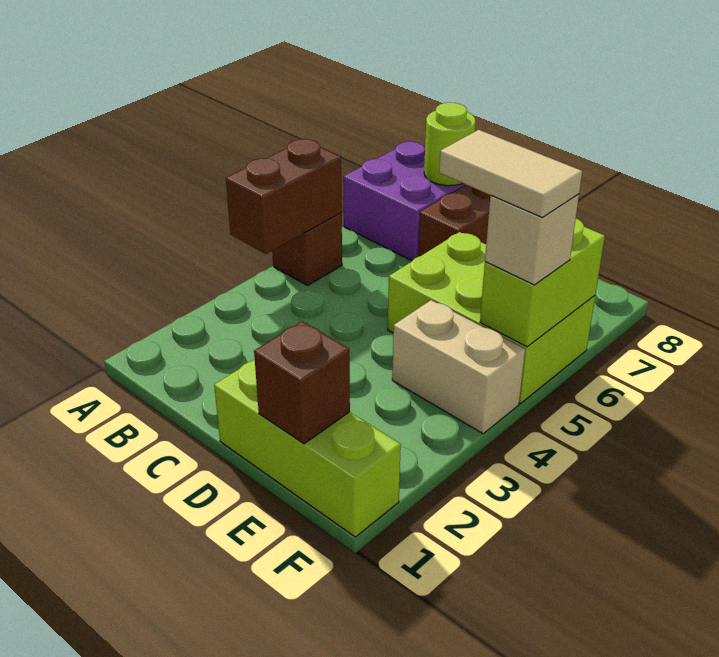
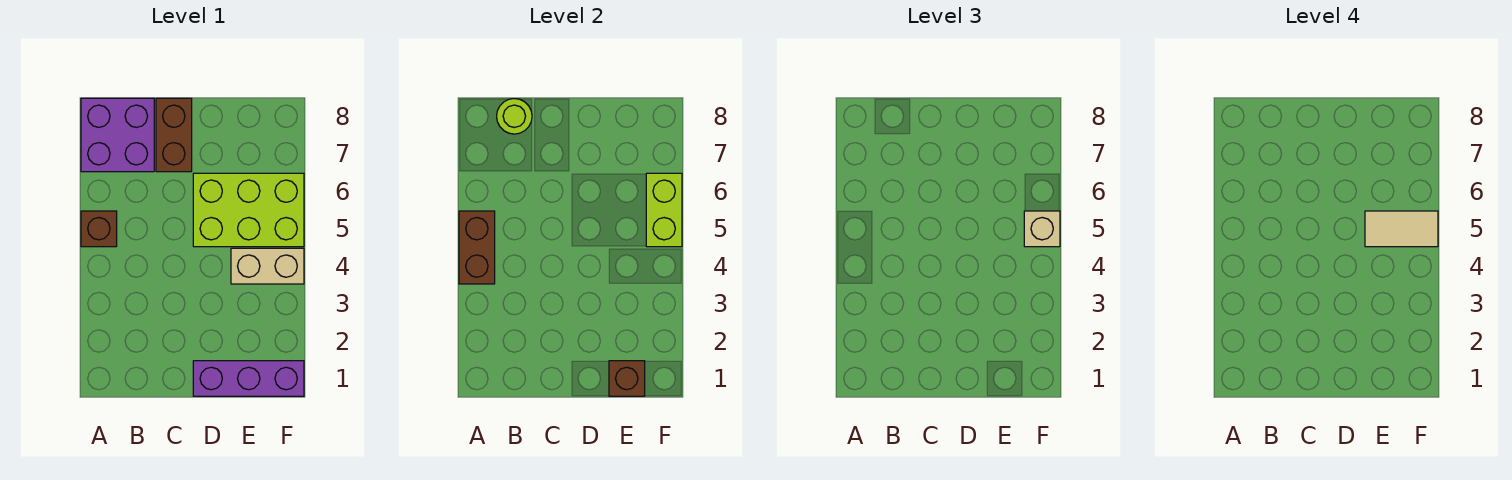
lime brick D1:F1 level 1 -> purple brick D1:F1 level 1

